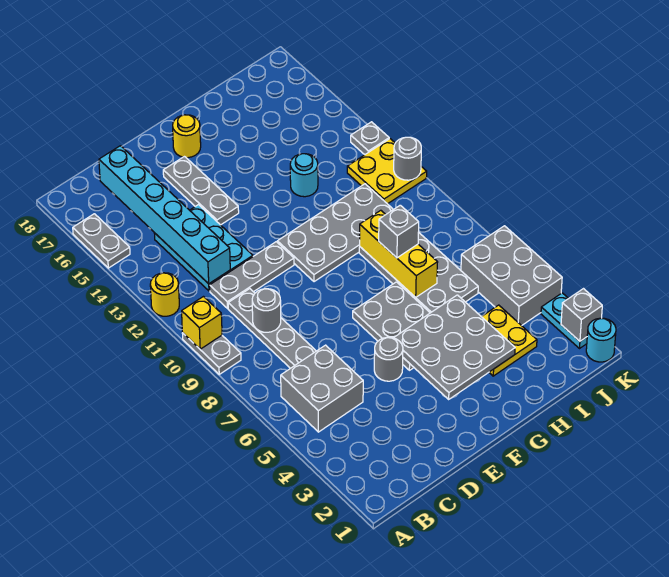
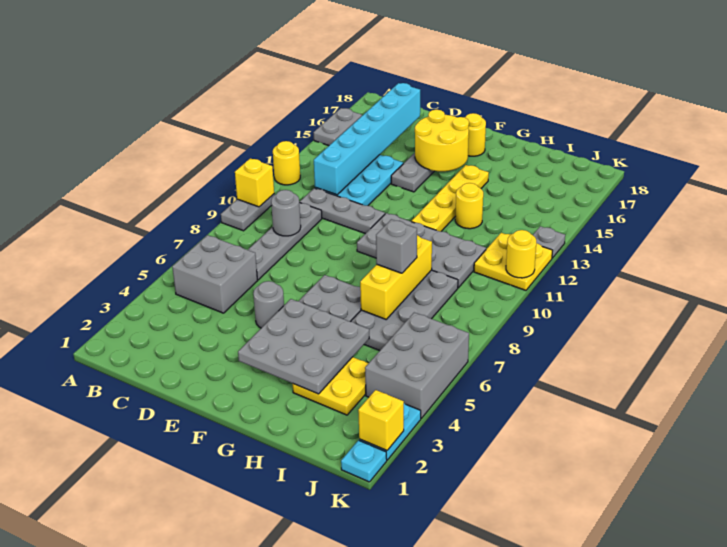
none -> yellow round brick E15:F16 level 2
none -> yellow plate G12:G15 level 1
cyan round brick H13 level 1 -> yellow round brick H13 level 1
cyan round brick K1 level 1 -> cyan plate K1 level 1
grey brick K2 level 2 -> yellow brick K2 level 2
grey round brick K11 level 2 -> yellow round brick K11 level 2

